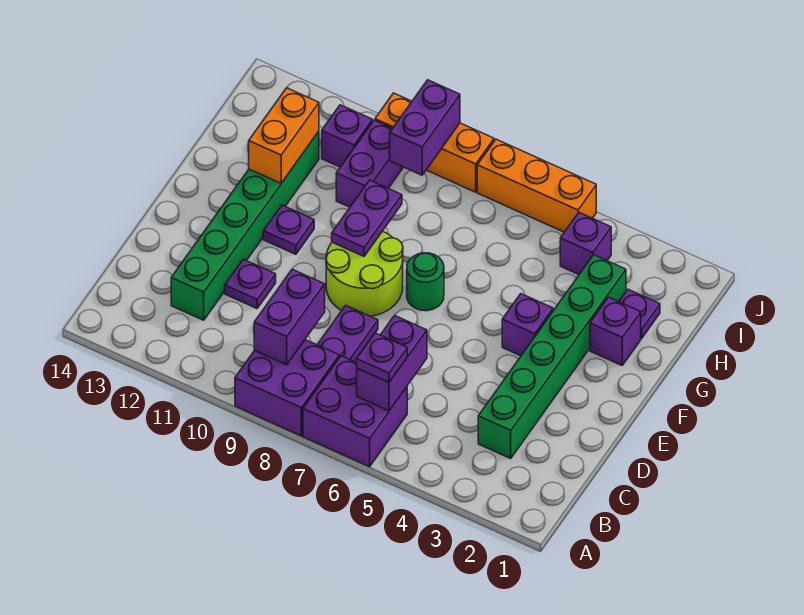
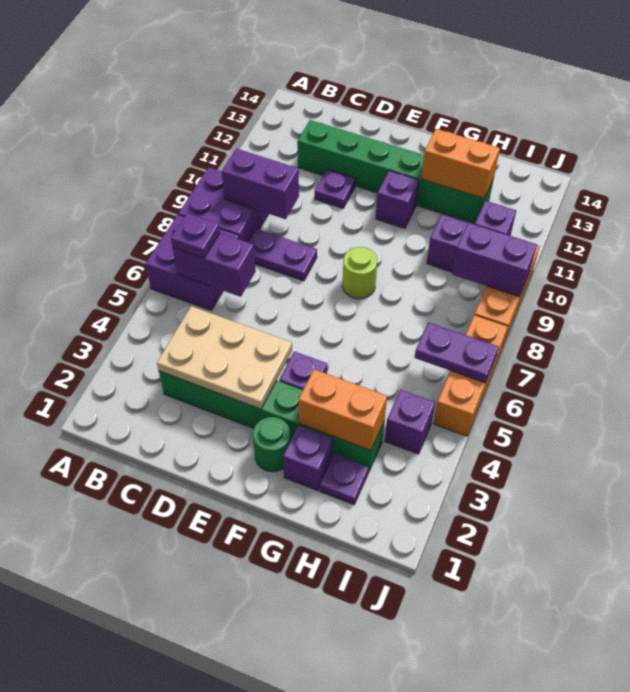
none -> tan plate C3:E4 level 2
lime round brick E8:F9 level 1 -> lime round brick F8 level 1
green round brick F7 level 1 -> green round brick F2 level 1
purple plate F9:G9 level 2 -> purple plate I6:J6 level 2
purple plate F11 level 1 -> purple brick F11 level 1
none -> orange brick G3:H3 level 2

